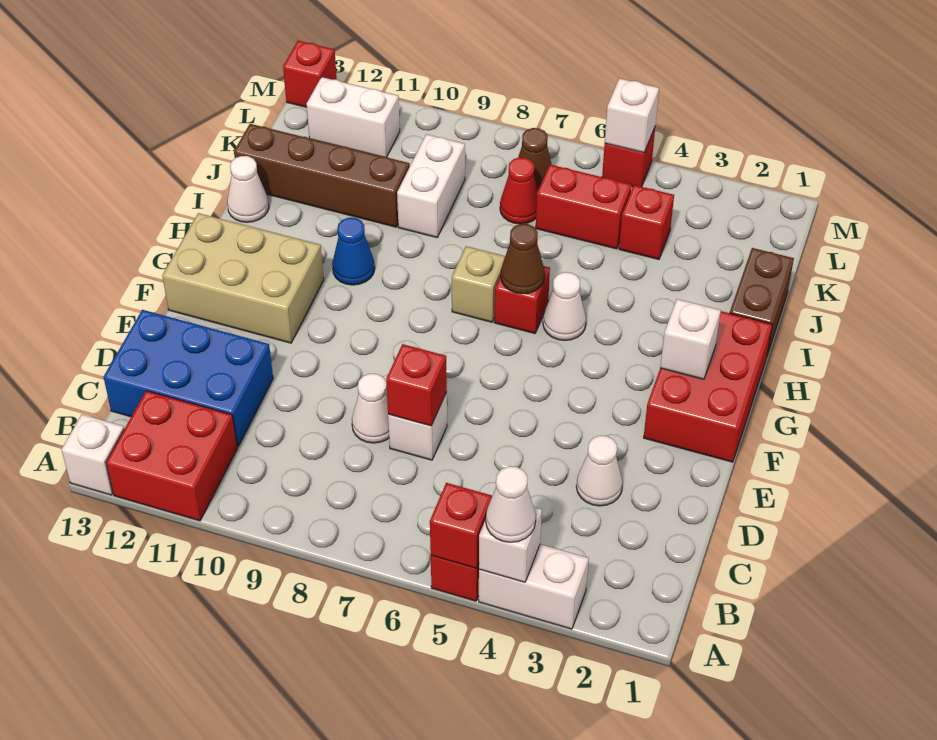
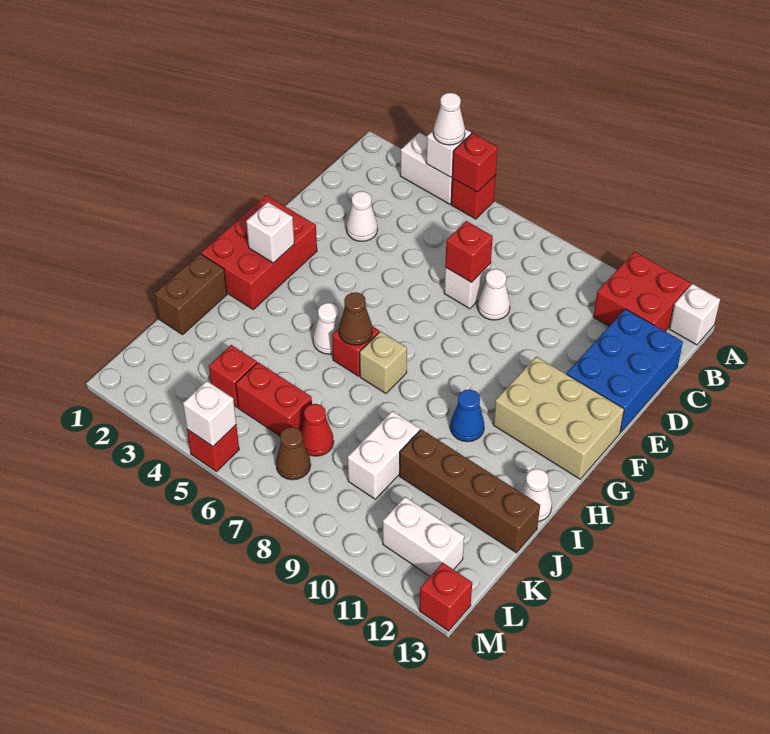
blue brick C11:D13 level 1 -> blue brick C12:E13 level 1

